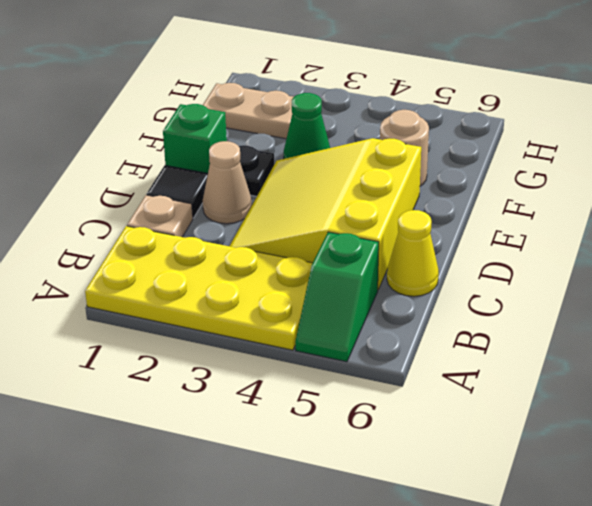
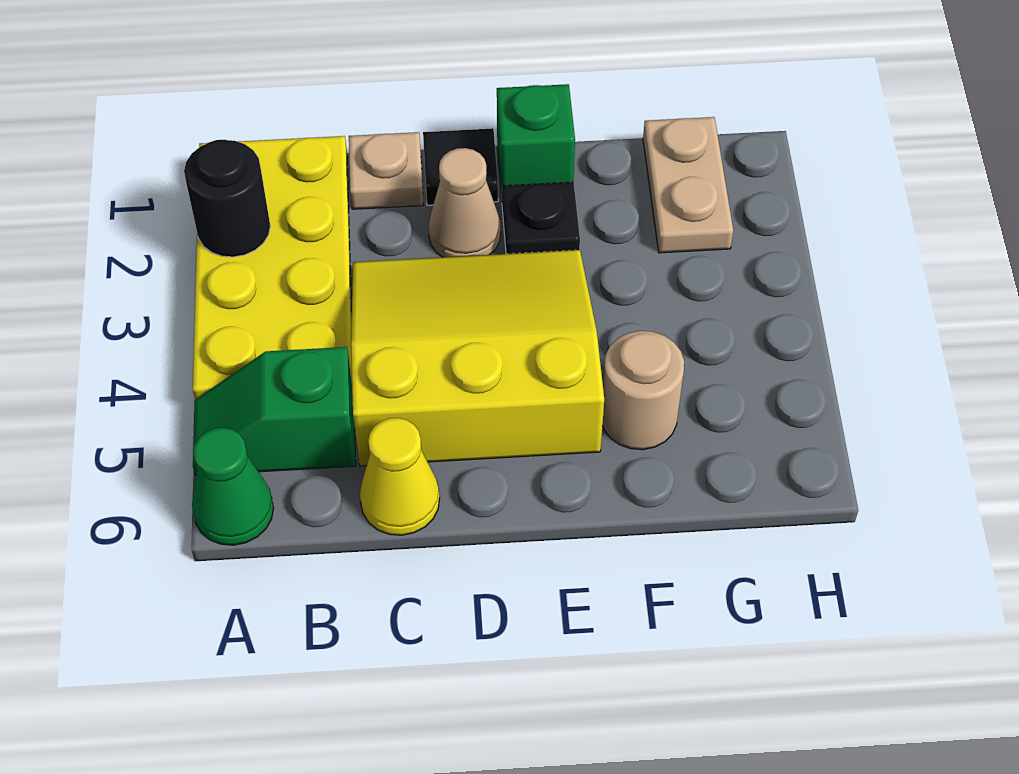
none -> black round brick A2 level 2
green cone F3 level 1 -> green cone A6 level 1

